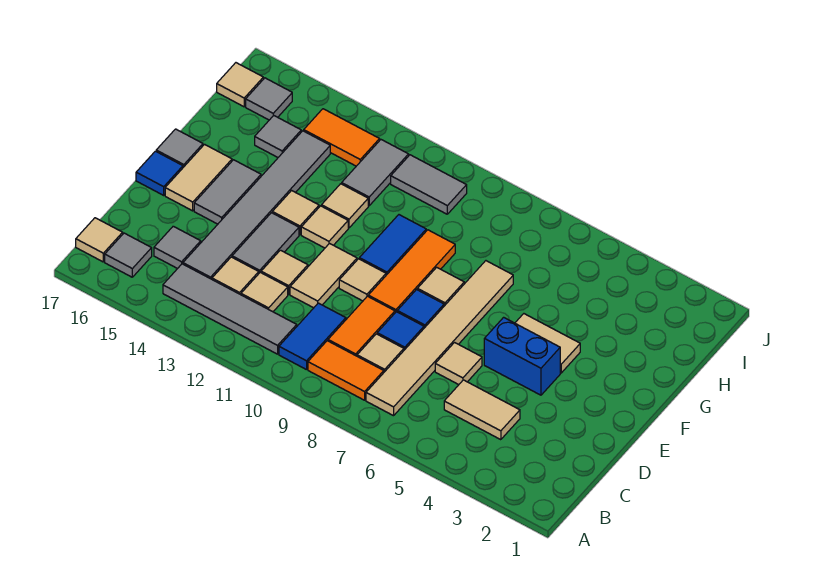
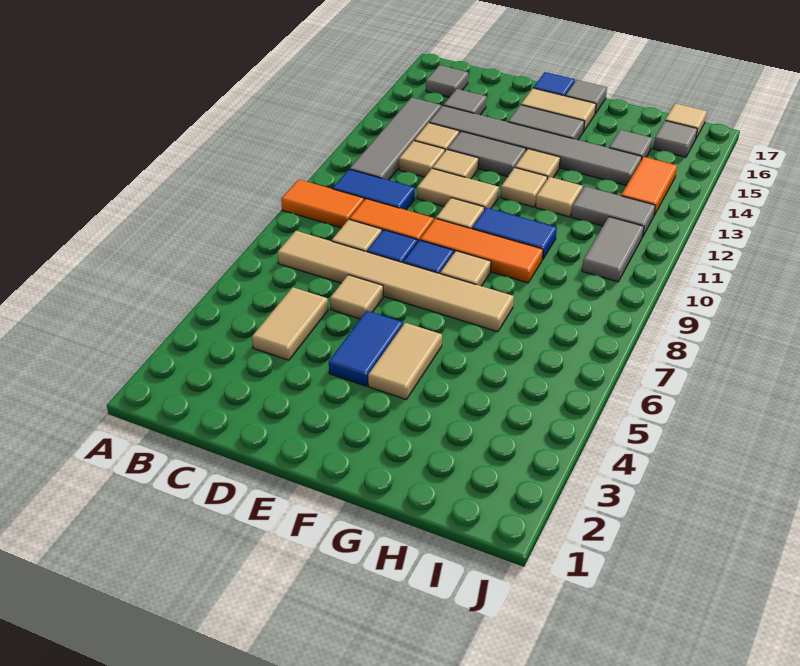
orange tile B8:B9 level 1 -> orange tile A9:B9 level 1
tan tile B17 level 1 -> none
blue brick E4:E5 level 1 -> blue tile E4:E5 level 1

